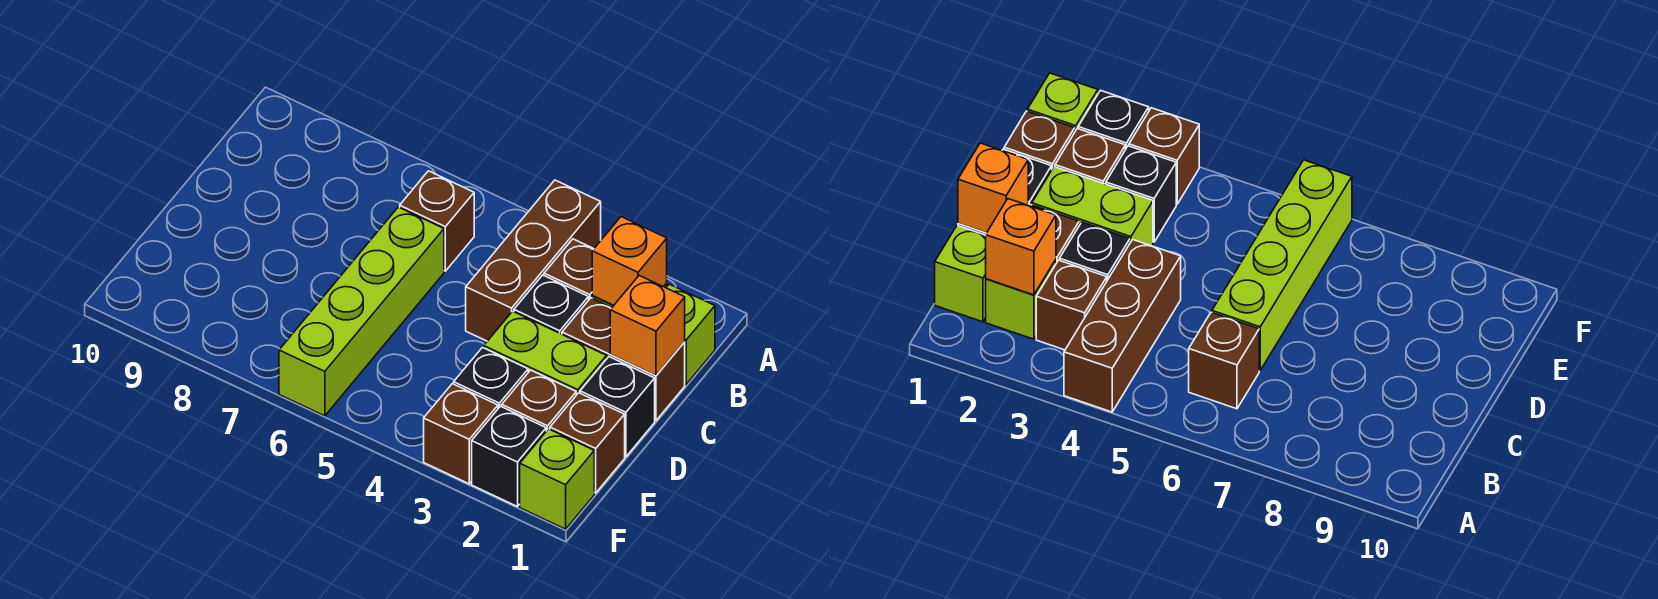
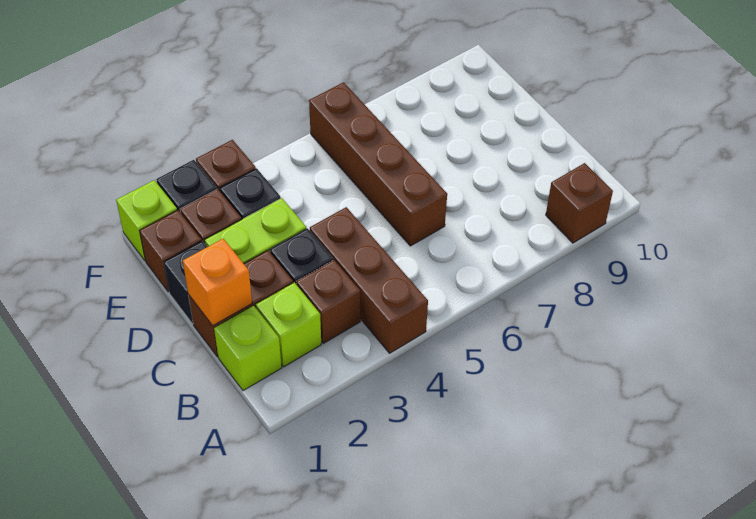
orange brick B2 level 2 -> none
brown brick B6 level 1 -> brown brick A9 level 1
lime brick C6:F6 level 1 -> brown brick C6:F6 level 1

